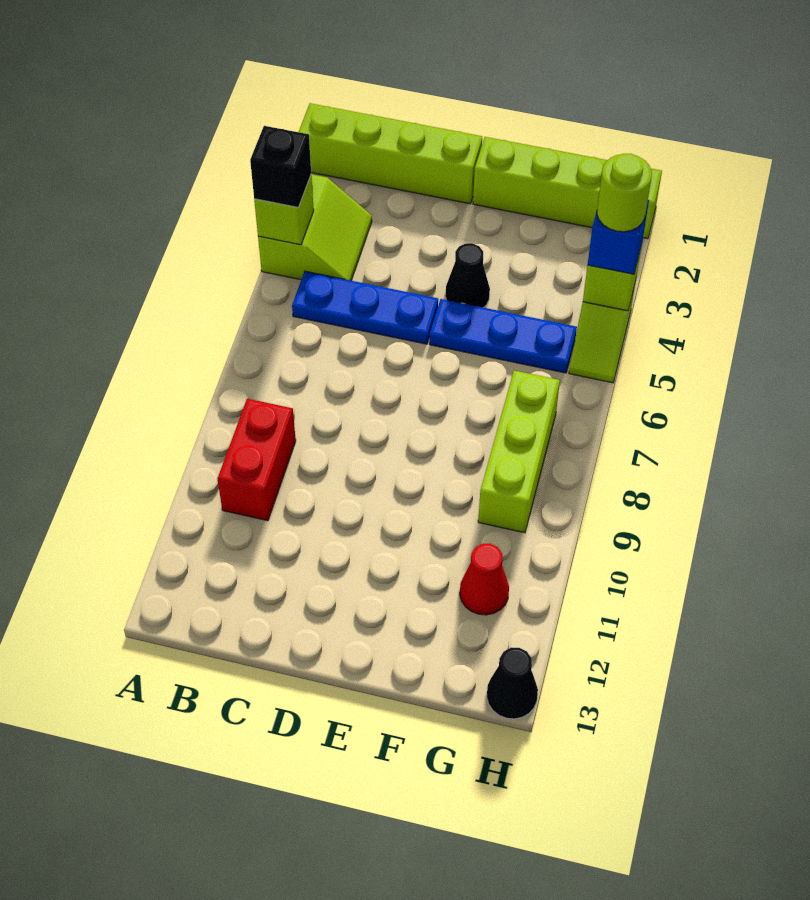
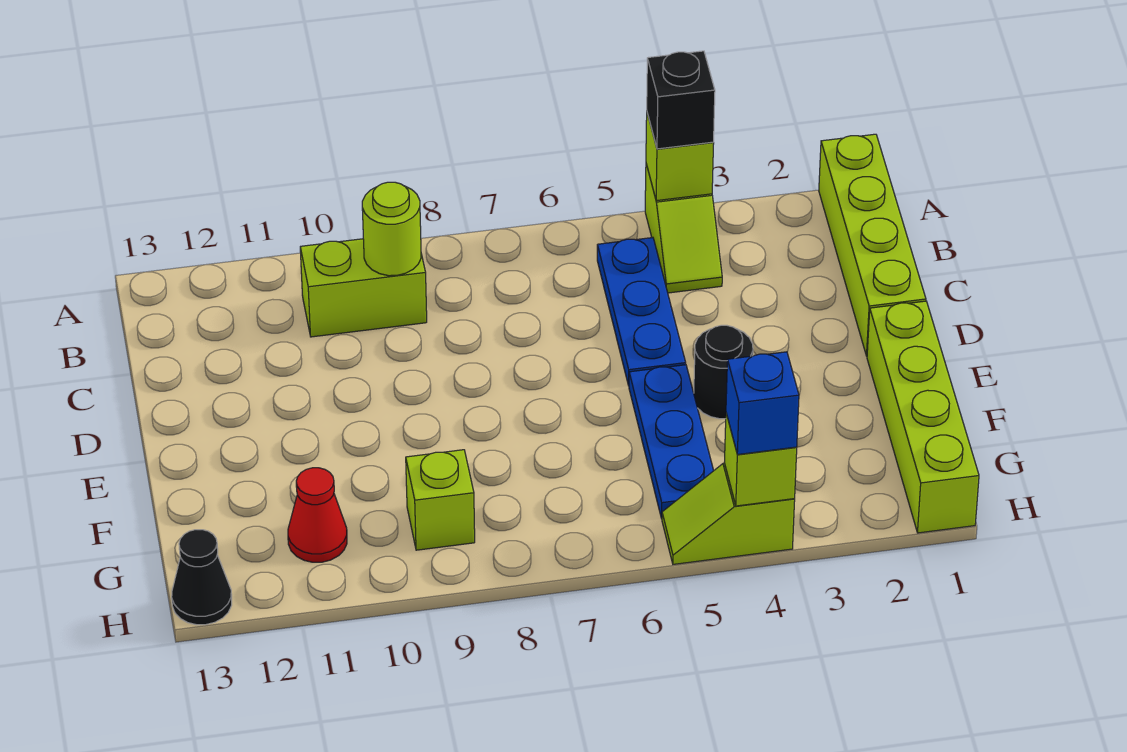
lime slope A3:B4 level 1 top A -> lime slope A4:B4 level 1 top A
red brick B9:B10 level 1 -> lime brick B9:B10 level 1
black cone E4 level 1 -> black round brick E4 level 1
lime brick G7:G9 level 1 -> lime brick G9 level 1
lime round brick H4 level 4 -> lime round brick B9 level 2

